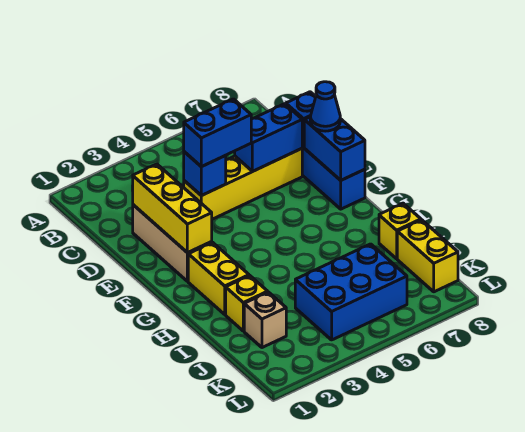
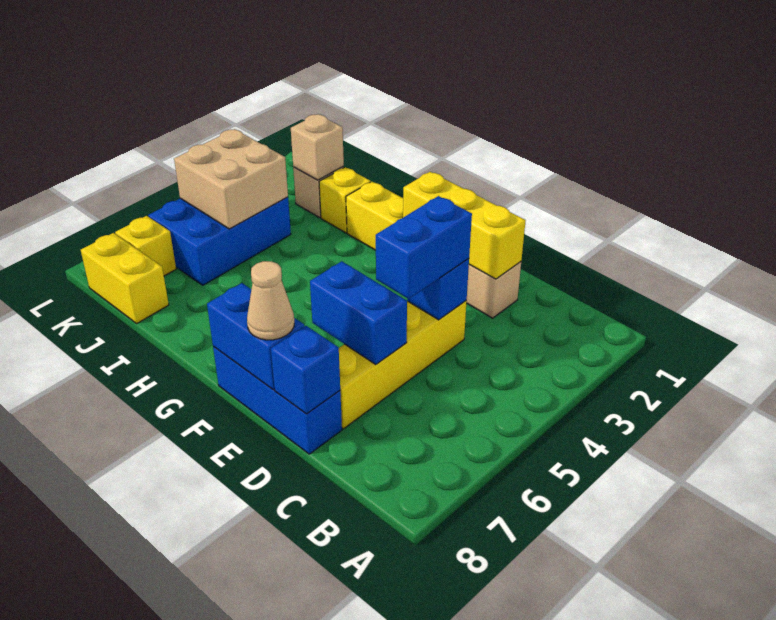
blue brick D6:D7 level 2 -> blue brick D6:E6 level 2
blue cone E8 level 3 -> tan cone E8 level 3
yellow brick I8 level 1 -> yellow brick K7 level 1
none -> tan brick J2 level 2
none -> tan brick J4:K5 level 2

